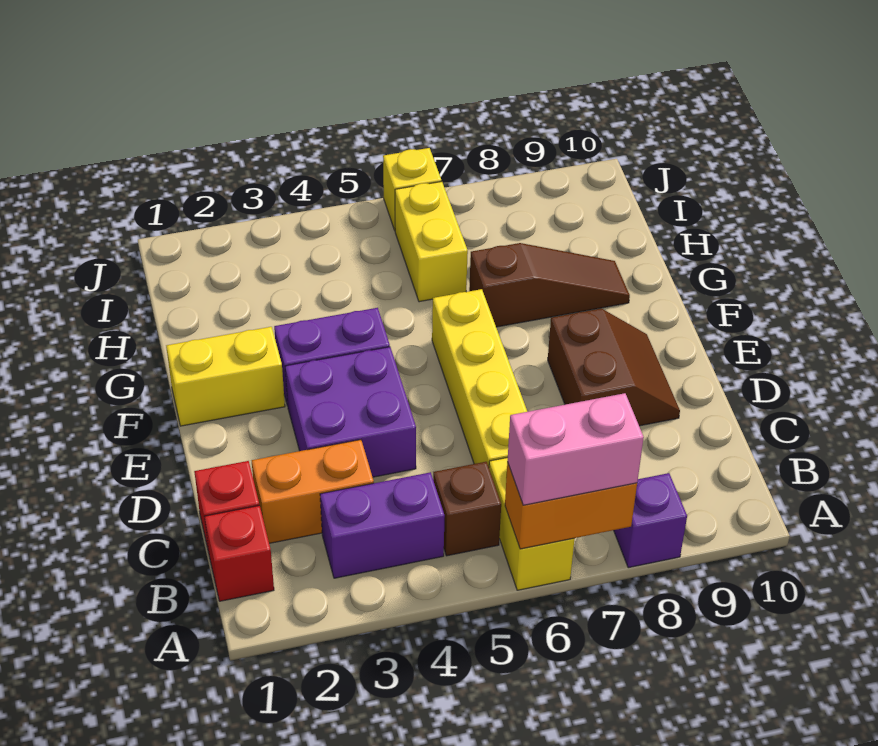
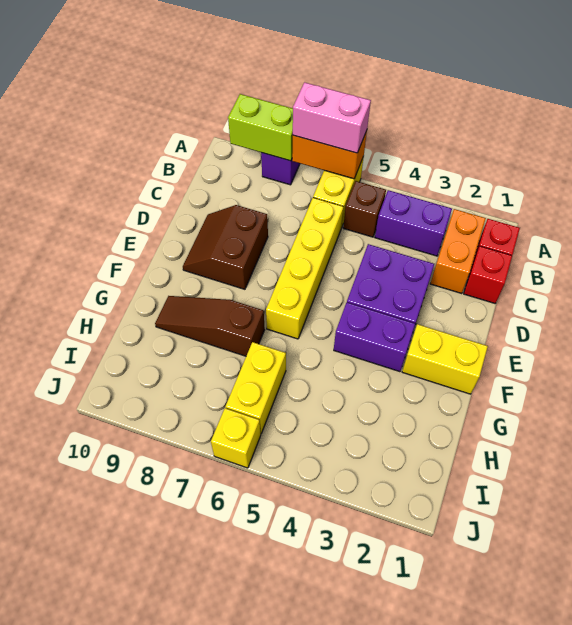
none -> lime brick A8:A9 level 2
orange brick C2:C3 level 1 -> orange brick B2:C2 level 1

